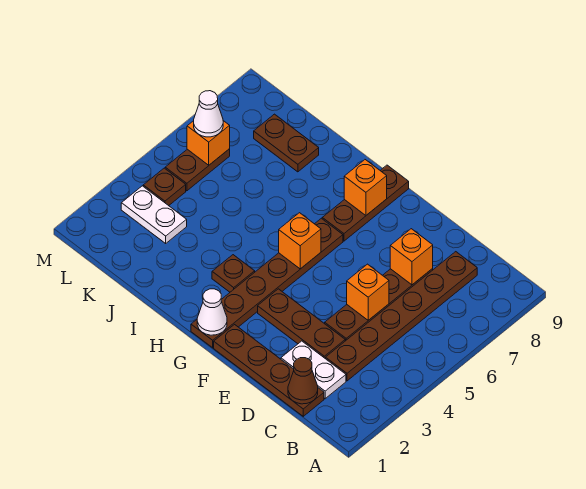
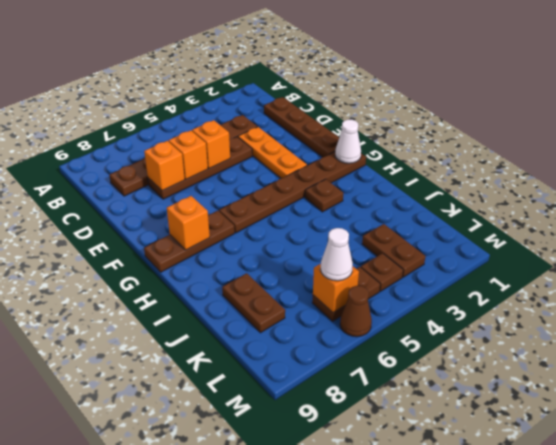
brown cone C1 level 2 -> brown cone M6 level 1
white plate C2:D2 level 1 -> none
brown plate D3:F3 level 1 -> orange plate D3:F3 level 1
orange brick G5 level 2 -> orange brick D6 level 2
white plate K3:L3 level 1 -> brown plate K3:L3 level 1

